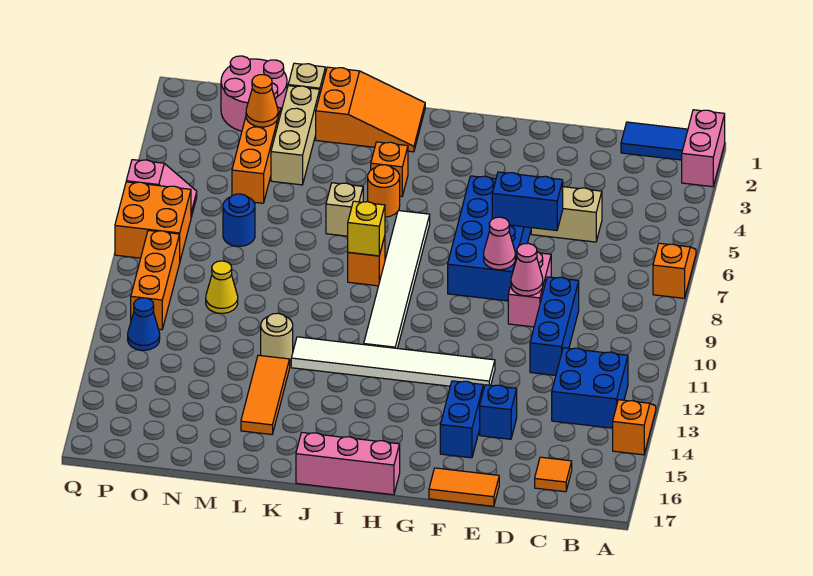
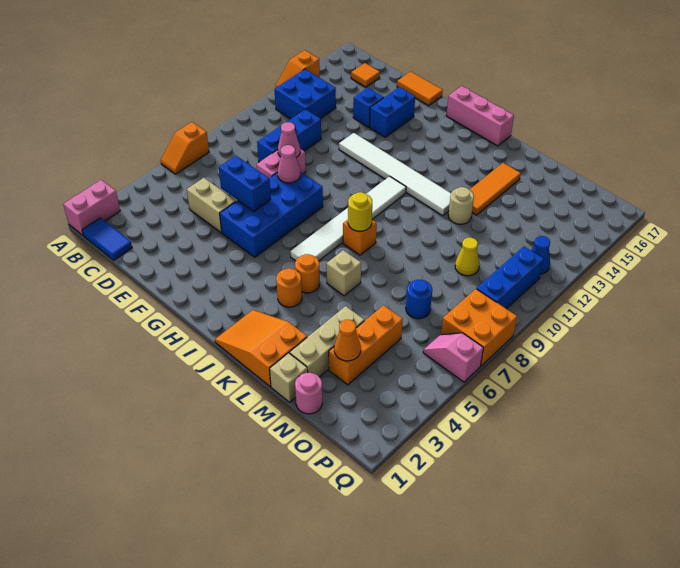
orange brick J4 level 1 -> orange round brick J4 level 1
yellow brick J8 level 2 -> yellow round brick J8 level 2
pink round brick N1:O2 level 1 -> pink round brick N1 level 1
orange brick P9:P11 level 1 -> blue brick P9:P11 level 1

